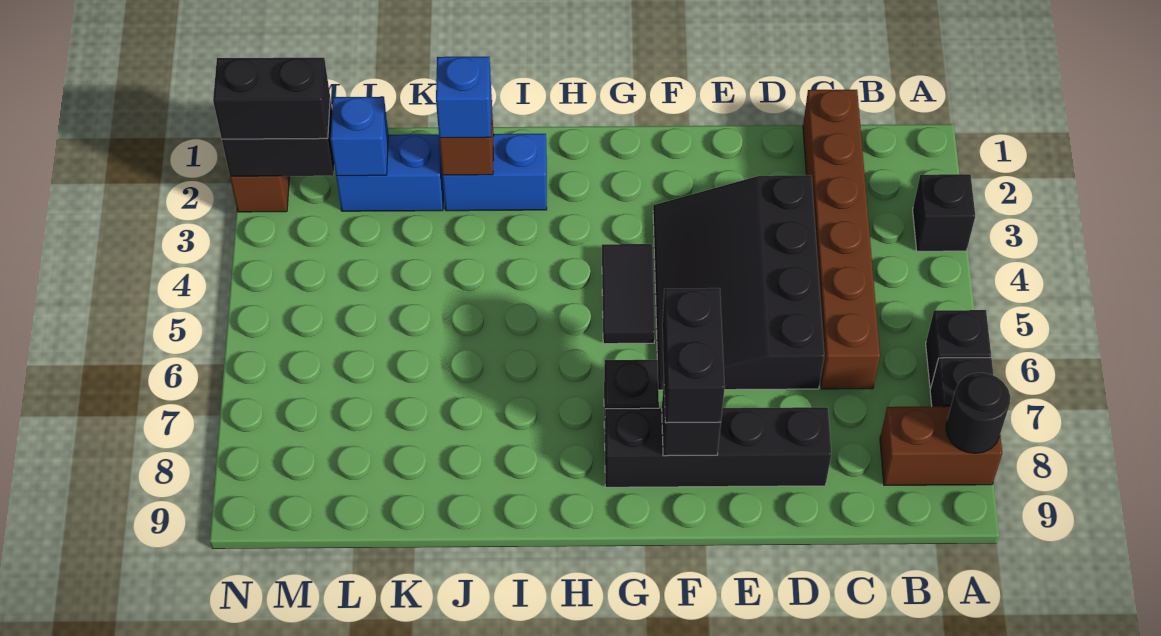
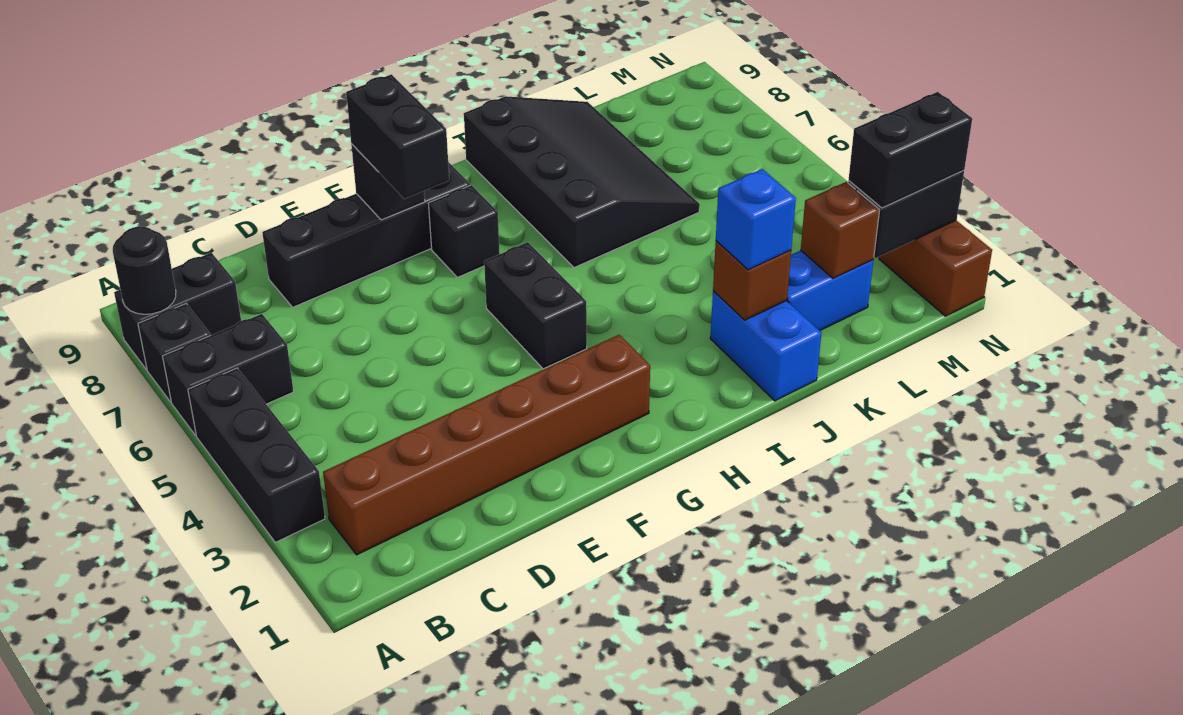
black brick A3 level 1 -> black brick A3:A5 level 1
black brick A6 level 1 -> black brick A6:B6 level 1
brown brick A8:B8 level 1 -> black brick A8:B8 level 1
brown brick C1:C6 level 1 -> brown brick B2:G2 level 1
black slope D3:F6 level 1 top D -> black slope I6:K9 level 1 top I
black tile G4:G5 level 1 -> black brick G4:G5 level 1
blue brick I2:J2 level 1 -> blue brick J1:J2 level 1
blue brick L2 level 2 -> brown brick L2 level 2

